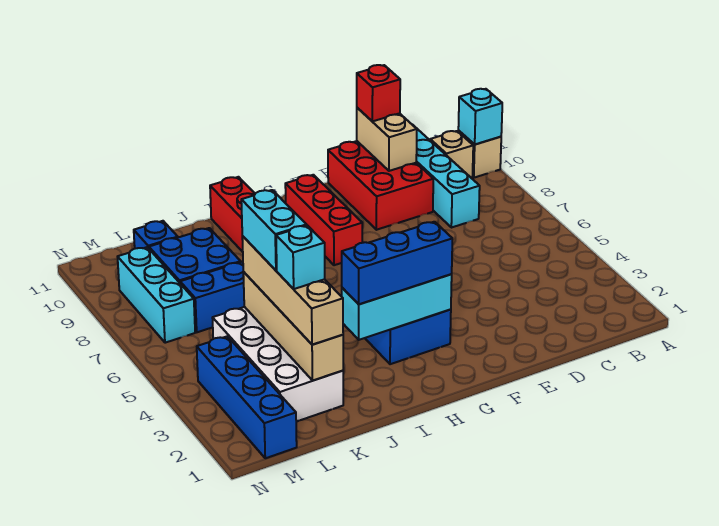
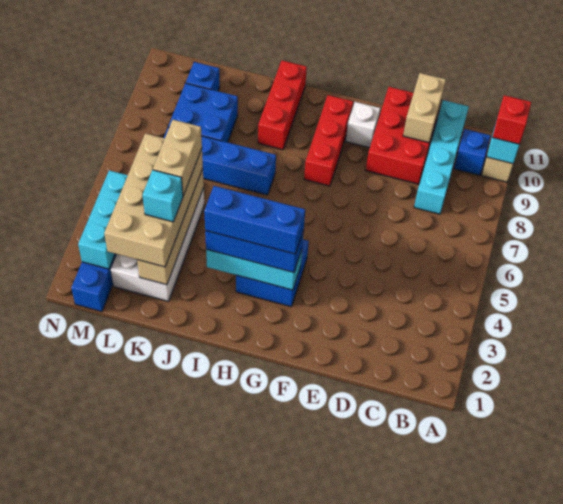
tan brick B10 level 1 -> blue brick B10 level 1
red brick D11 level 3 -> red brick A10 level 3
none -> white brick F10 level 1
none -> blue brick G3:I3 level 4
tan brick K2:K5 level 3 -> tan brick K2:L5 level 3
cyan brick K4:K5 level 4 -> tan brick K4:K5 level 4
cyan brick M7:M9 level 1 -> cyan brick M2:M4 level 2

